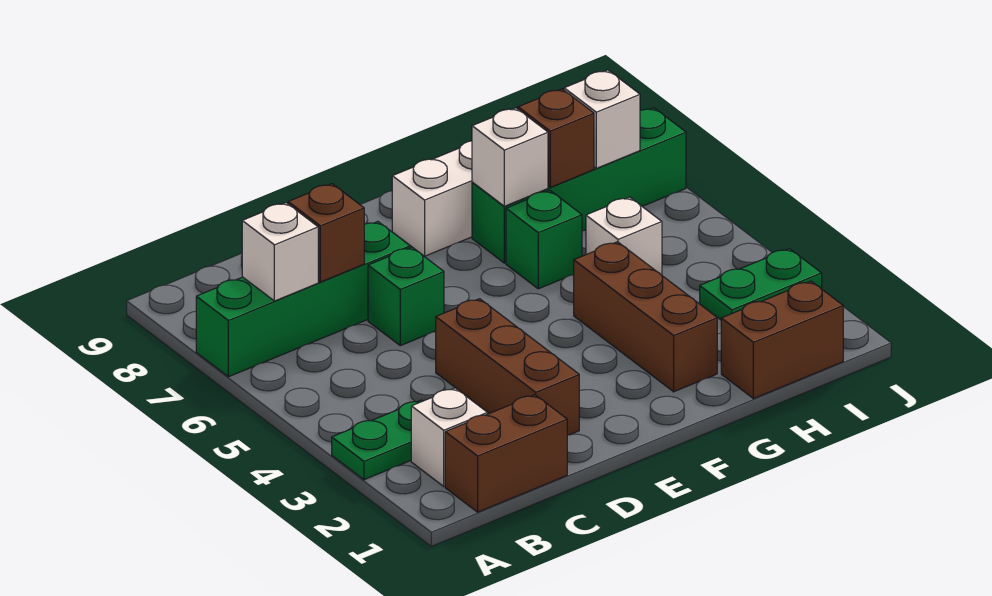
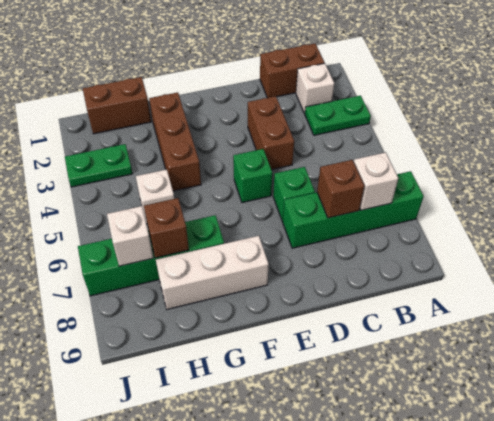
brown brick D2:D4 level 1 -> brown brick D3:D4 level 1
green brick G6 level 1 -> green brick E5 level 1
white brick G7 level 2 -> none

